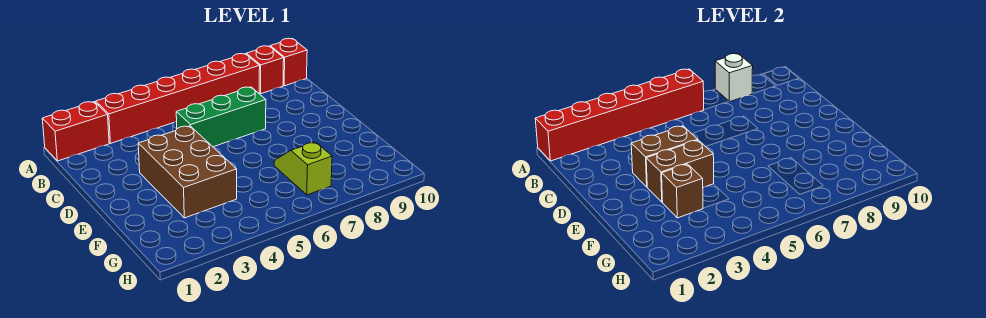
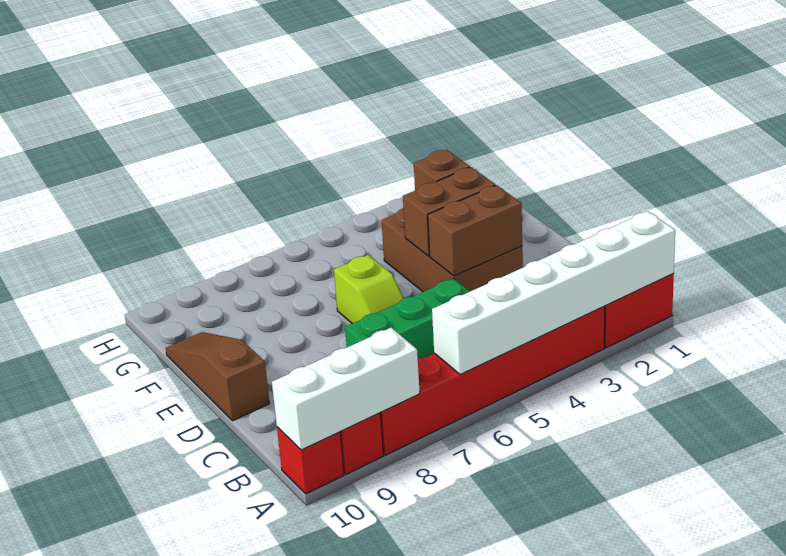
red brick A1:A6 level 2 -> white brick A1:A6 level 2
white brick A8 level 2 -> white brick A8:A10 level 2
none -> brown slope D10:F10 level 1 top D
lime slope F7:G7 level 1 top G -> lime slope D6:E6 level 1 top E

